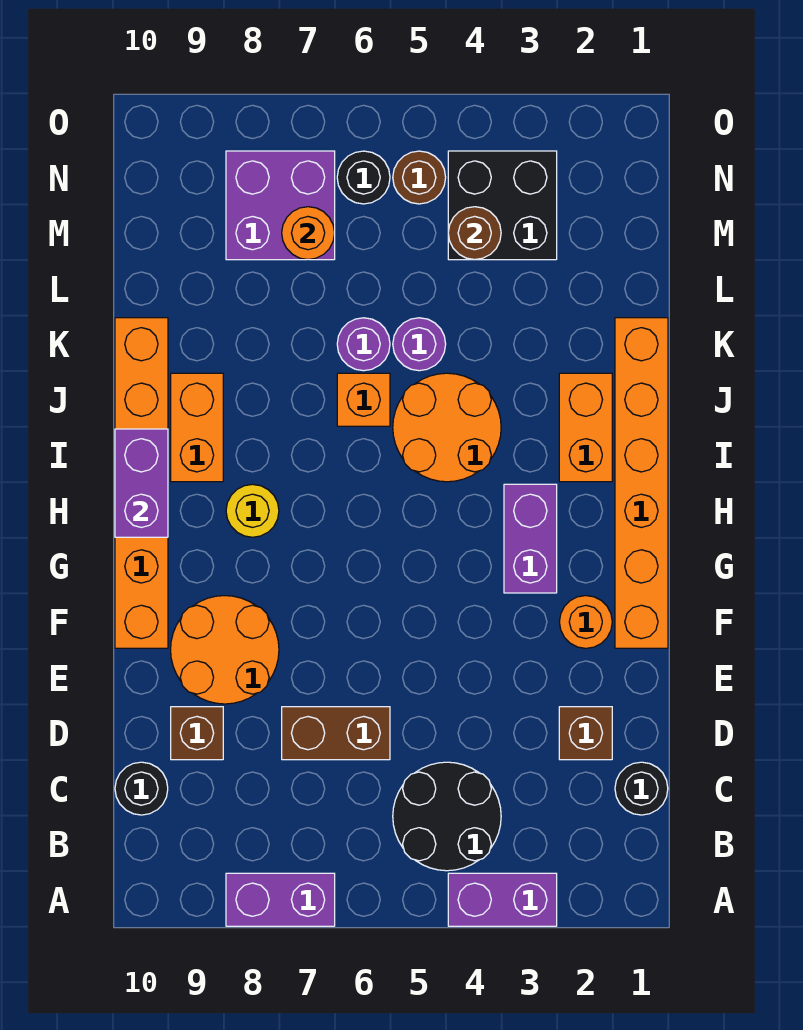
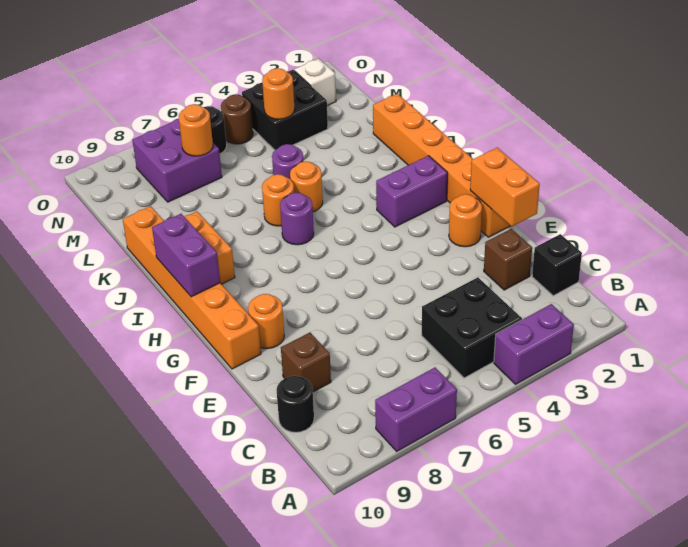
black round brick B4:C5 level 1 -> black brick B4:C5 level 1
black round brick C1 level 1 -> black brick C1 level 1
brown brick D6:D7 level 1 -> none
orange round brick E8:F9 level 1 -> orange round brick F9 level 1
purple brick G3:H3 level 1 -> purple brick H2:H3 level 1
yellow round brick H8 level 1 -> none
orange brick I2:J2 level 1 -> orange brick E1:F1 level 2
orange round brick I4:J5 level 1 -> orange round brick J5 level 1
orange brick J6 level 1 -> orange round brick J6 level 1
purple round brick K6 level 1 -> purple round brick I6 level 1
brown round brick M4 level 2 -> orange round brick M4 level 2
none -> white brick N2 level 1

